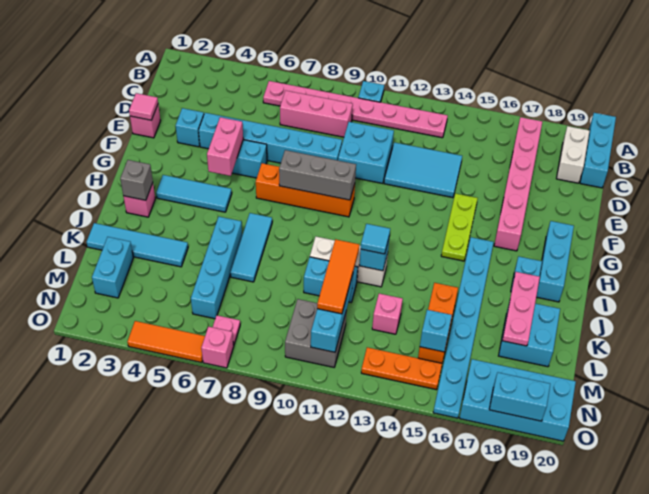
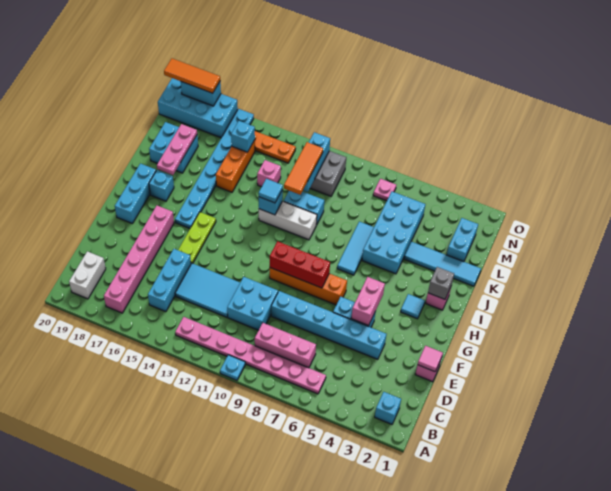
cyan brick A20:C20 level 1 -> cyan brick C15:E15 level 1
cyan brick E3 level 1 -> cyan brick B2 level 1
grey brick G8:G10 level 2 -> red brick G8:G10 level 2
cyan tile H3:H5 level 1 -> cyan tile H3 level 1
cyan brick J6:M6 level 1 -> cyan brick J5:M6 level 1
orange tile O4:O6 level 1 -> orange tile O18:O20 level 3
pink brick O7 level 1 -> none

